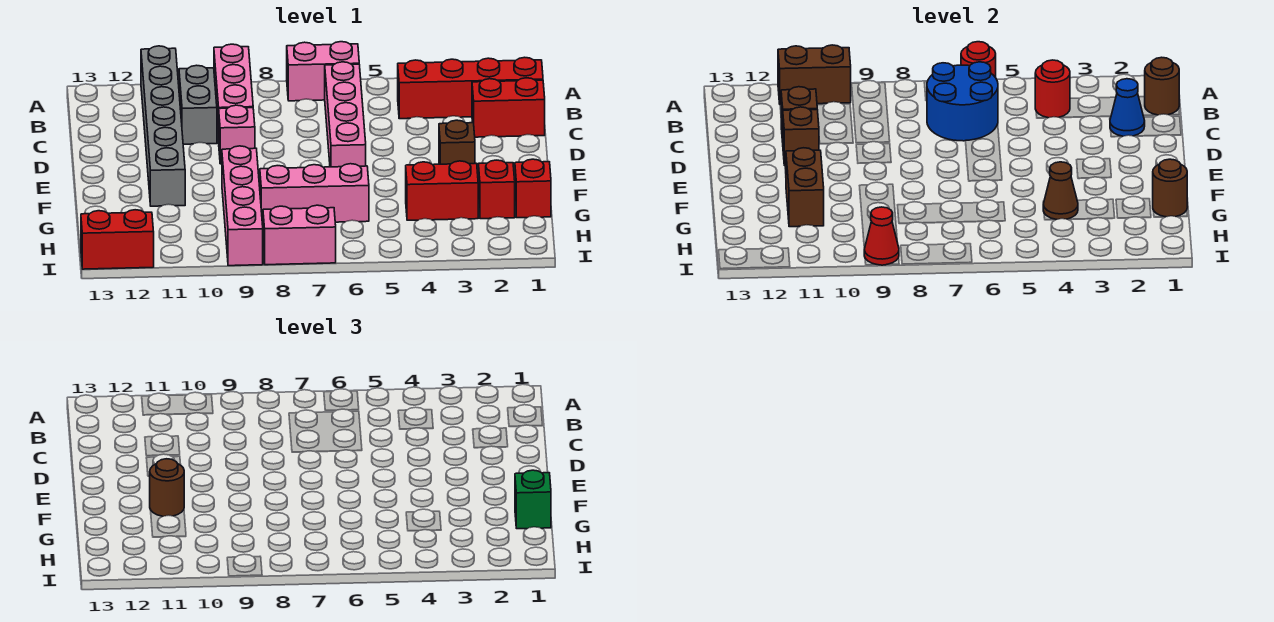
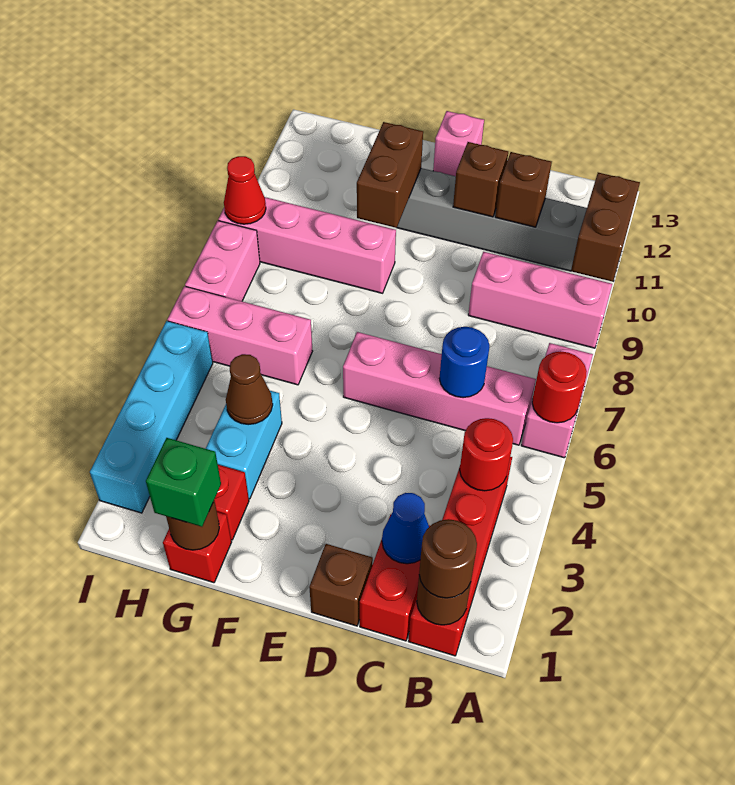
blue round brick B6:C7 level 2 -> blue round brick C6 level 2
grey brick B10:C10 level 1 -> none
pink brick D9 level 1 -> pink brick E13 level 1
brown brick E3 level 1 -> brown brick D1 level 1
brown brick F11:G11 level 2 -> brown brick F10:F11 level 2
brown round brick F11 level 3 -> brown round brick B1 level 3
red brick G3:G4 level 1 -> cyan brick G3:G4 level 1
pink brick G6:G8 level 1 -> pink brick G6:I6 level 1
none -> cyan brick I2:I5 level 1
red brick I12:I13 level 1 -> none

